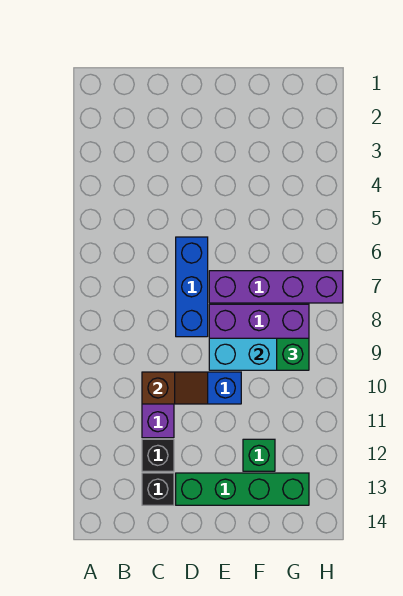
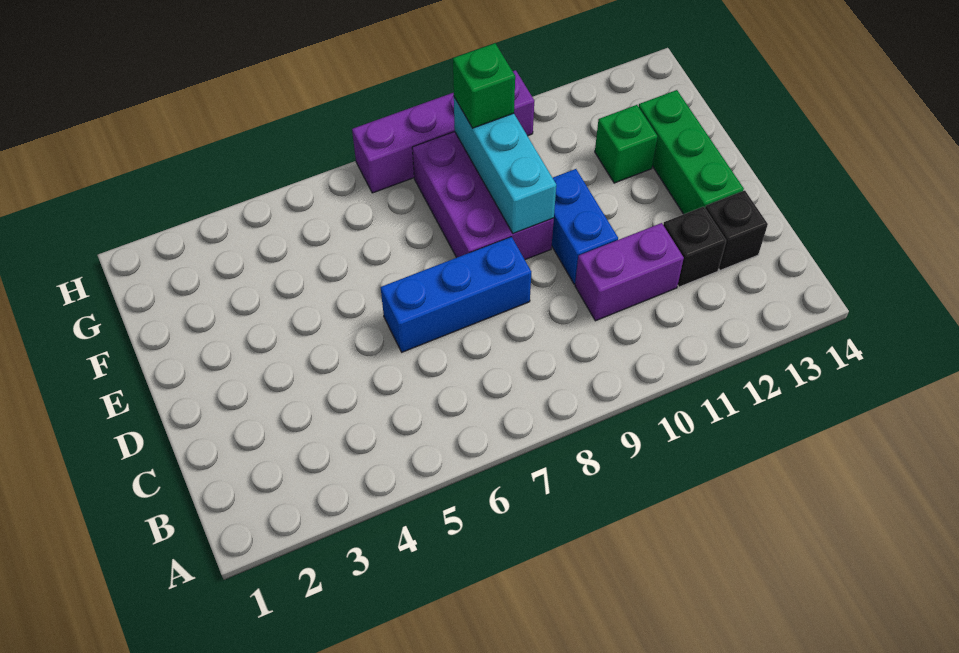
brown slope C10:D10 level 2 top C -> none
green brick D13:G13 level 1 -> green brick D13:F13 level 1
purple brick E7:H7 level 1 -> purple brick H7:H10 level 1

